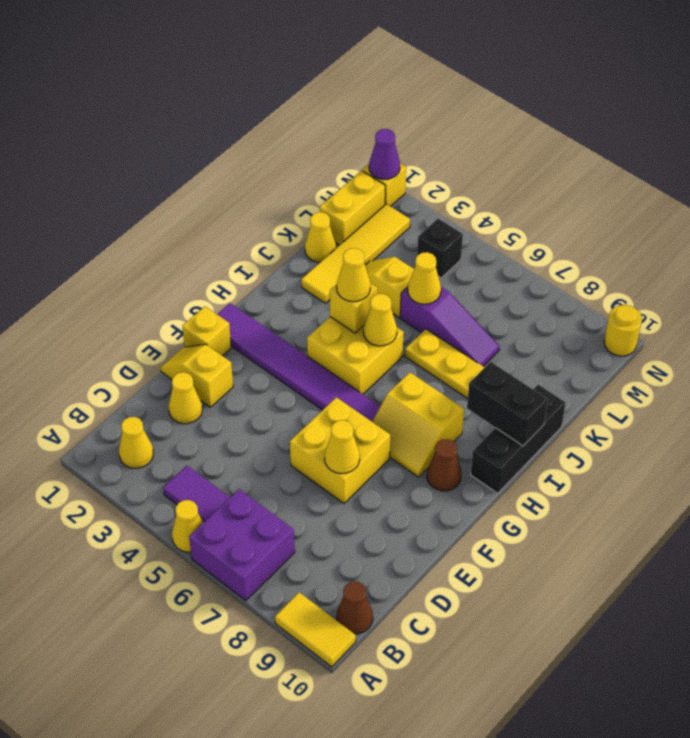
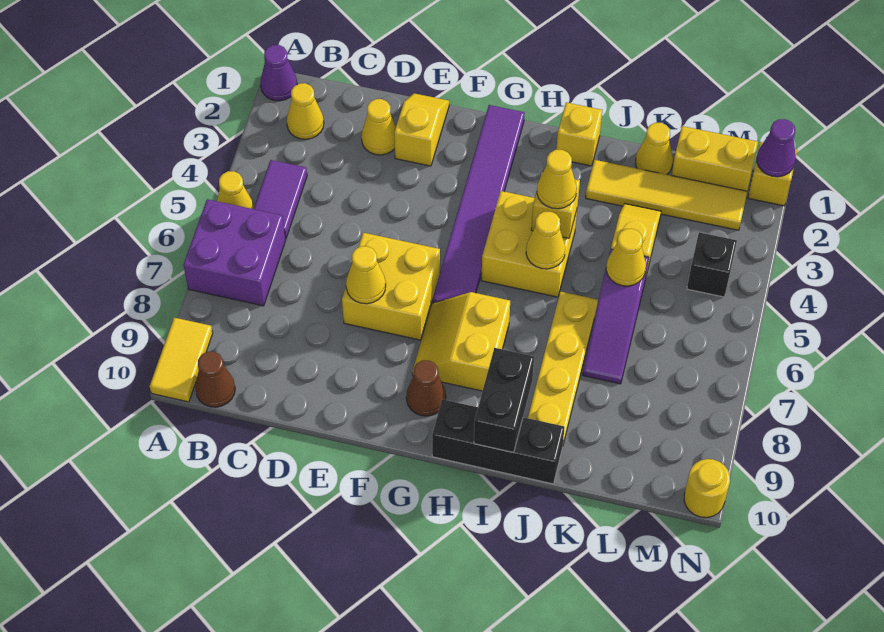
none -> purple cone A1 level 1
yellow brick F1 level 1 -> yellow brick I1 level 1

